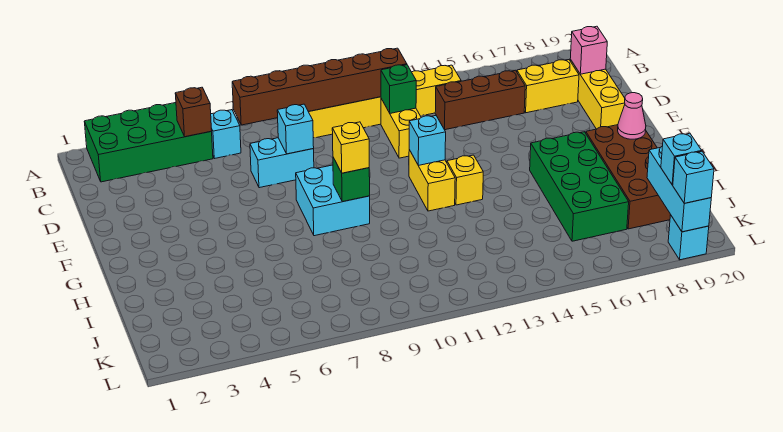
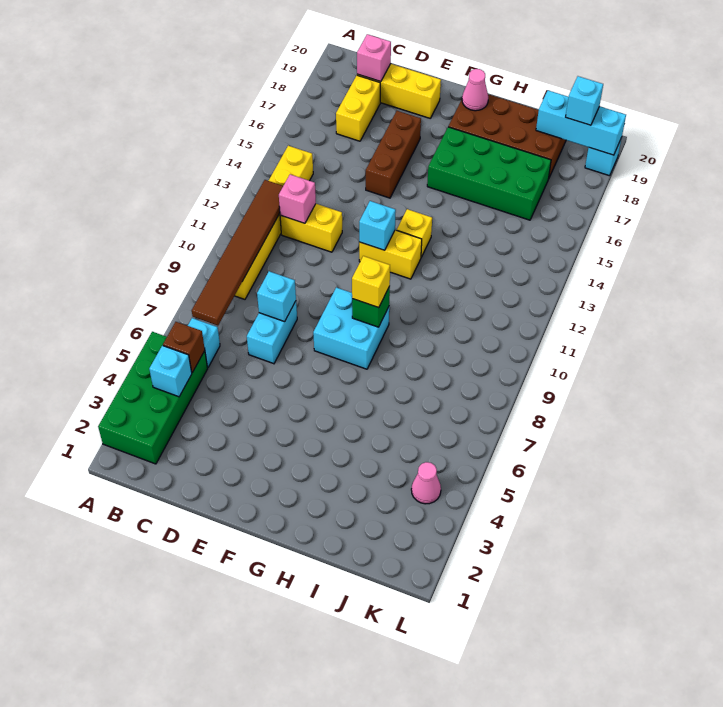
brown brick B7:B12 level 2 -> brown tile B7:B12 level 2
green brick C12 level 2 -> pink brick C12 level 2
brown brick C14:C16 level 1 -> brown brick E15:E17 level 1
none -> pink cone K4 level 1
cyan brick L19 level 3 -> cyan brick B4 level 2

